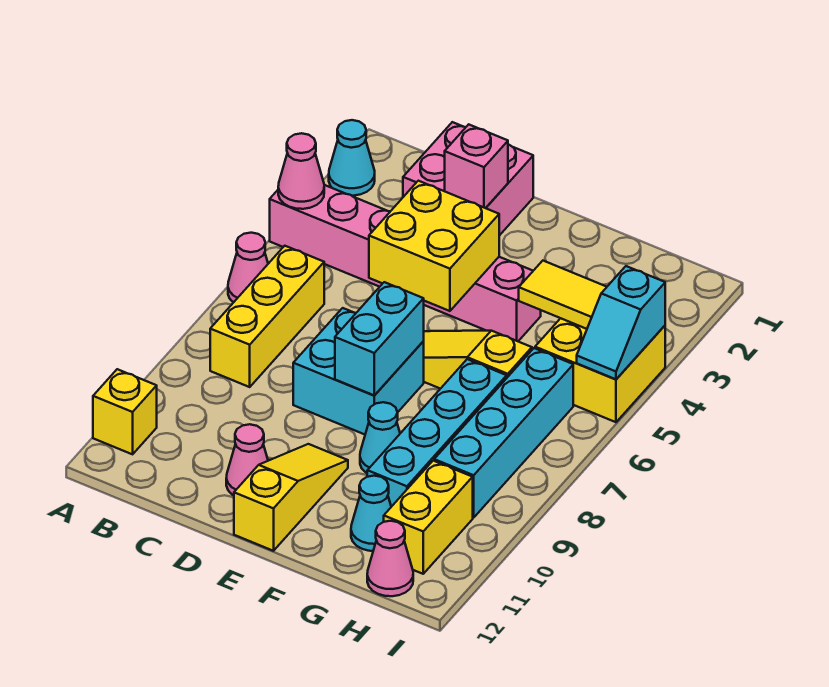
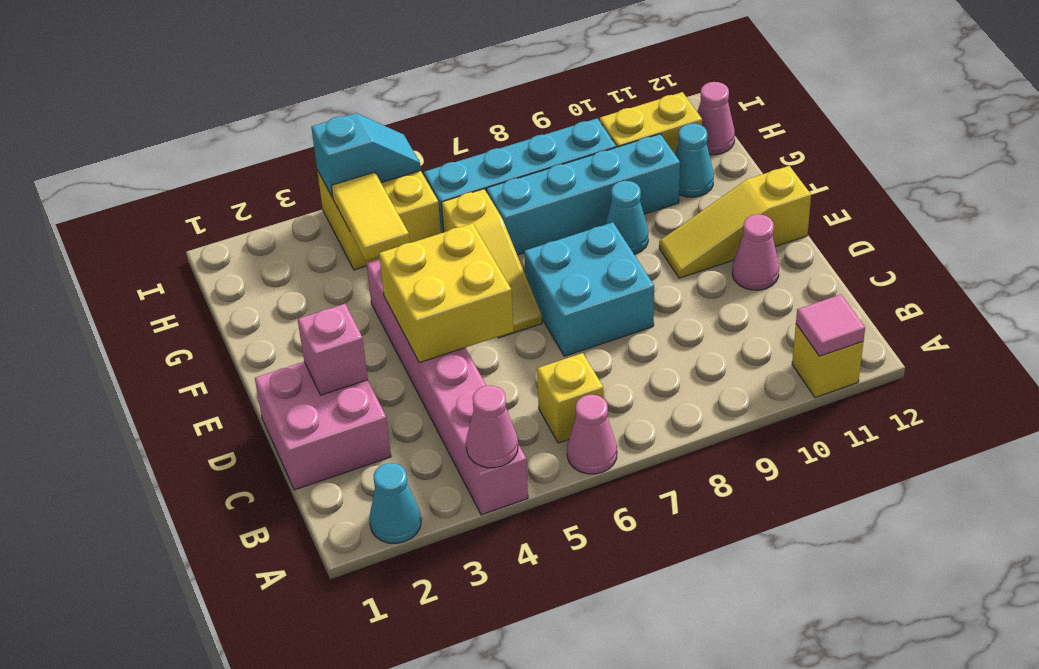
none -> pink tile A11 level 2
yellow brick B6:B8 level 1 -> yellow brick B6 level 1
cyan brick E7:E8 level 2 -> none

